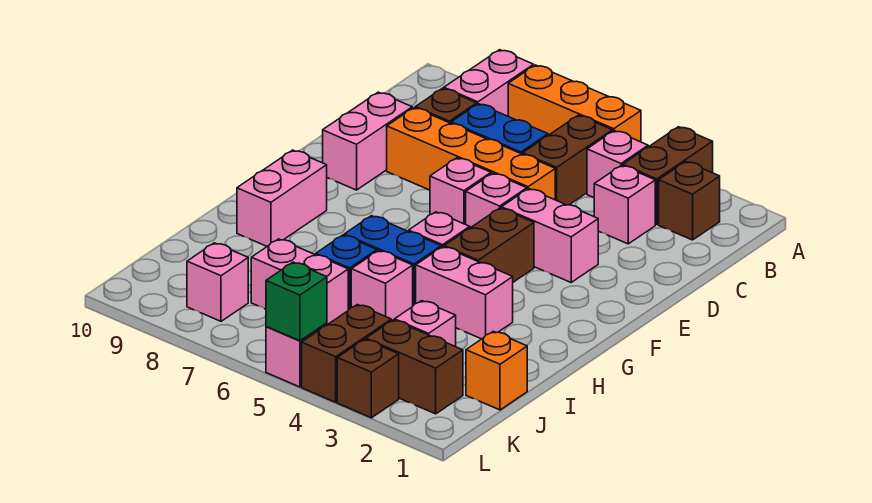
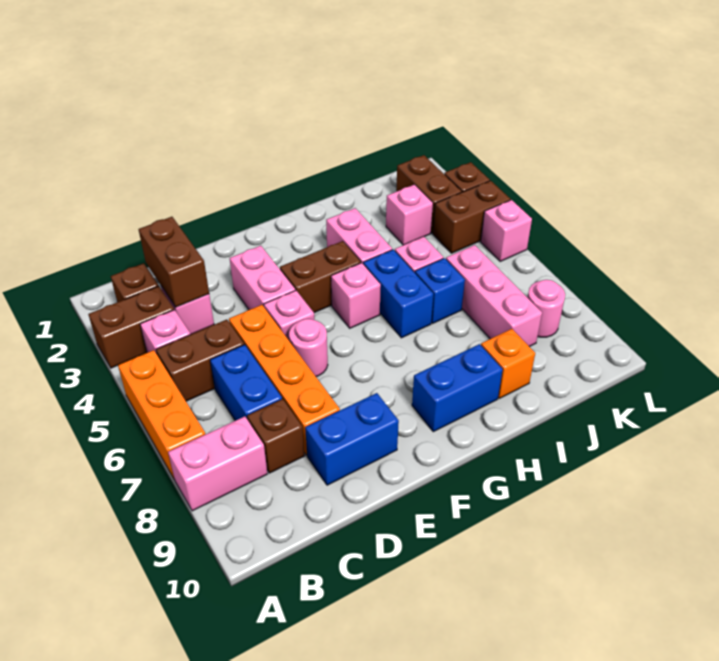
none -> brown brick C2:C3 level 2
pink brick D9:E9 level 1 -> blue brick D9:E9 level 1
pink brick E6 level 1 -> pink round brick E6 level 1
pink brick G9:H9 level 1 -> blue brick G9:H9 level 1
orange brick J1 level 1 -> orange brick I9 level 1
pink brick J6:J7 level 1 -> pink brick J6:J8 level 1
pink brick K8 level 1 -> pink round brick K8 level 1
green brick L5 level 2 -> none

